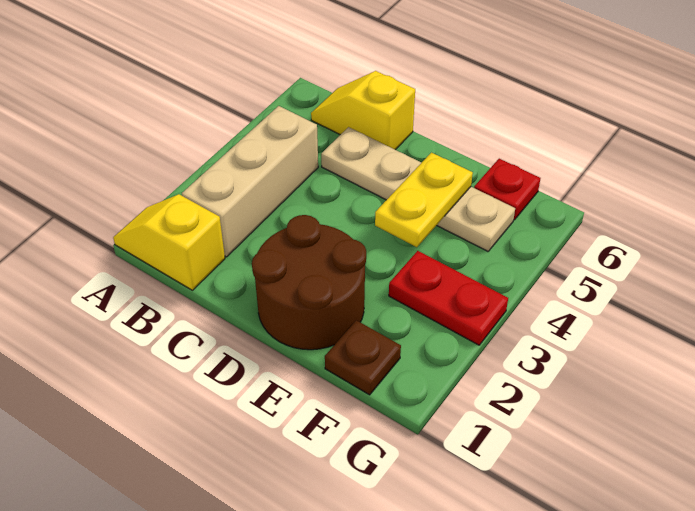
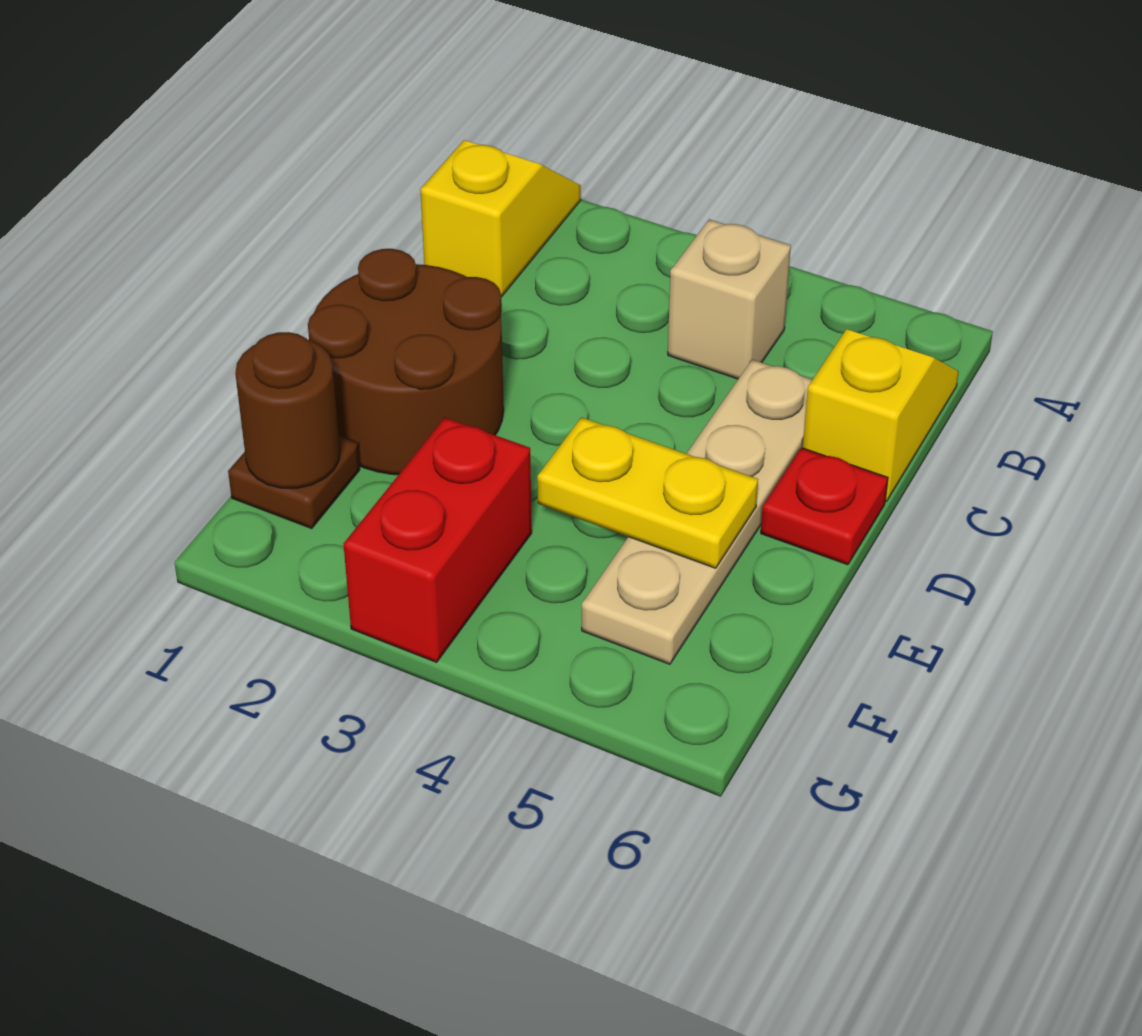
tan brick B2:B4 level 1 -> tan brick B4 level 1
none -> brown round brick F1 level 2
red plate F3:G3 level 1 -> red brick F3:G3 level 1
red plate F6 level 1 -> red plate D6 level 1

